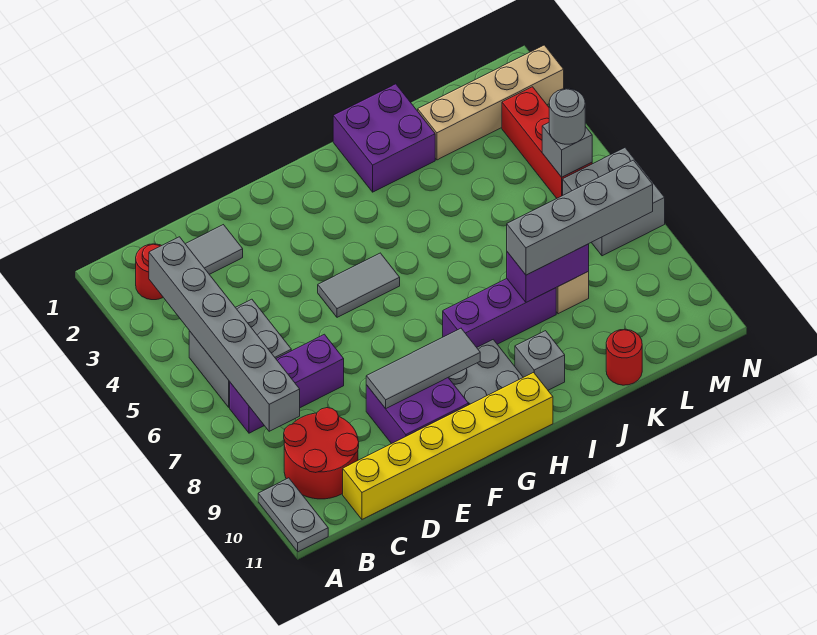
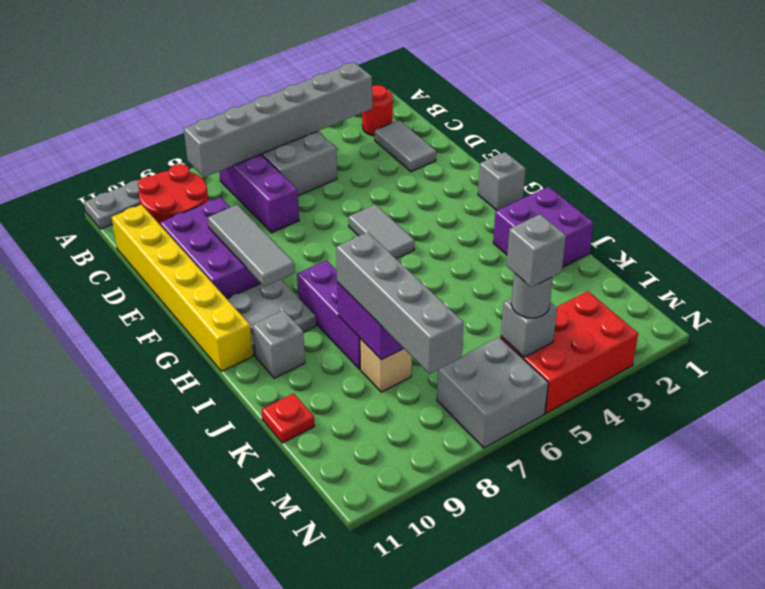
purple brick E9:F10 level 1 -> purple brick D9:F10 level 1
none -> grey brick G1 level 1
tan brick K2:N2 level 1 -> none
red round brick K11 level 1 -> red plate K11 level 1
red brick M3:M5 level 1 -> red brick M3:N5 level 1
none -> grey brick M5 level 4

